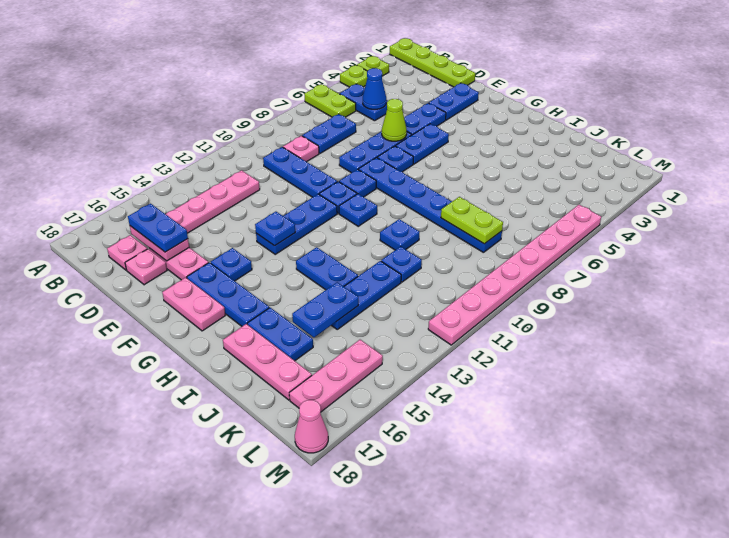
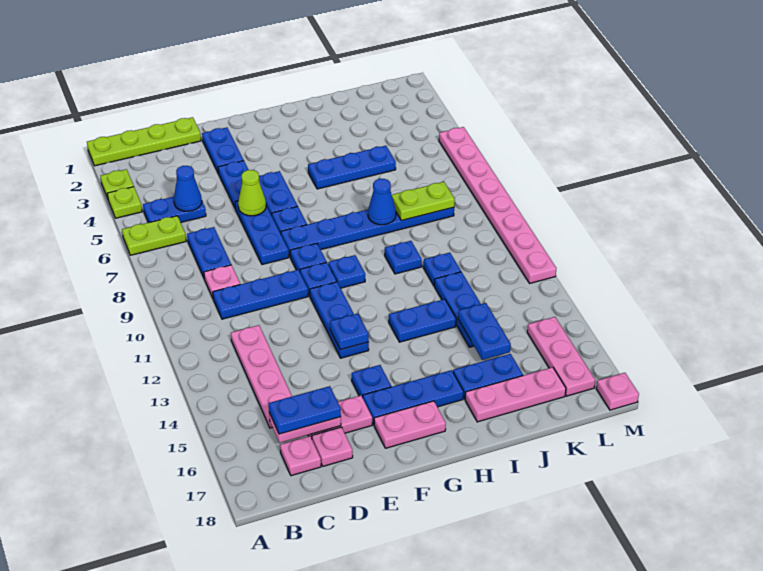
none -> blue plate H5:J5 level 1
none -> blue cone I8 level 2
pink cone M18 level 1 -> pink plate M18 level 1

